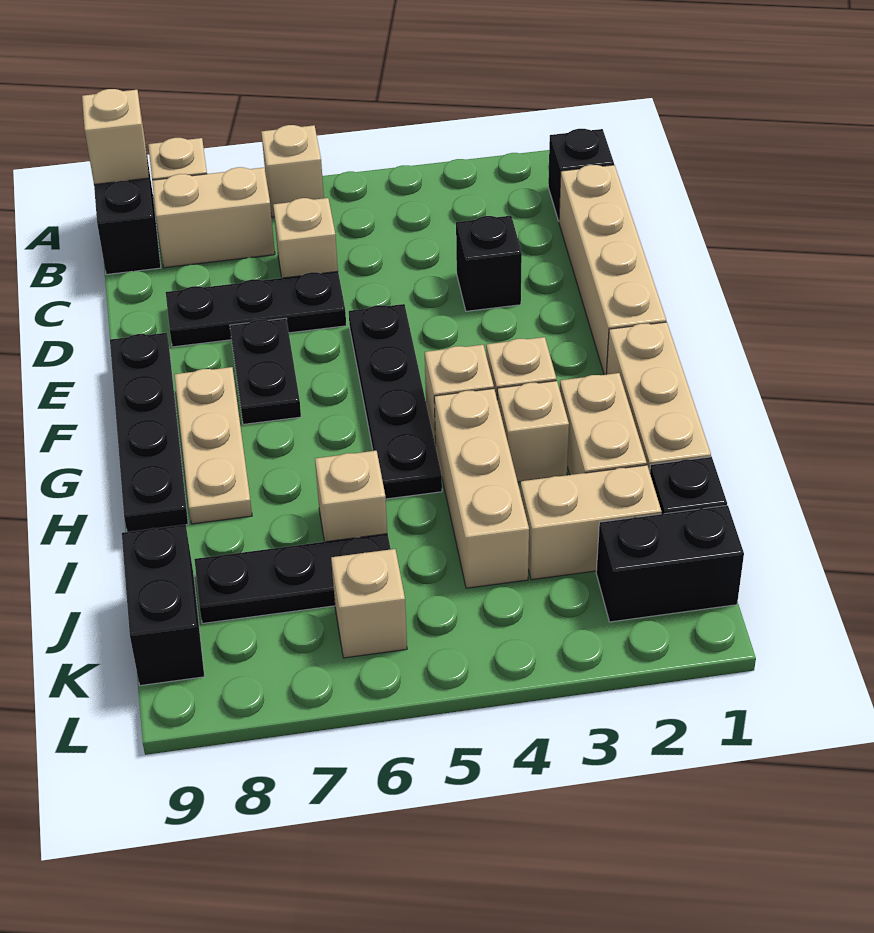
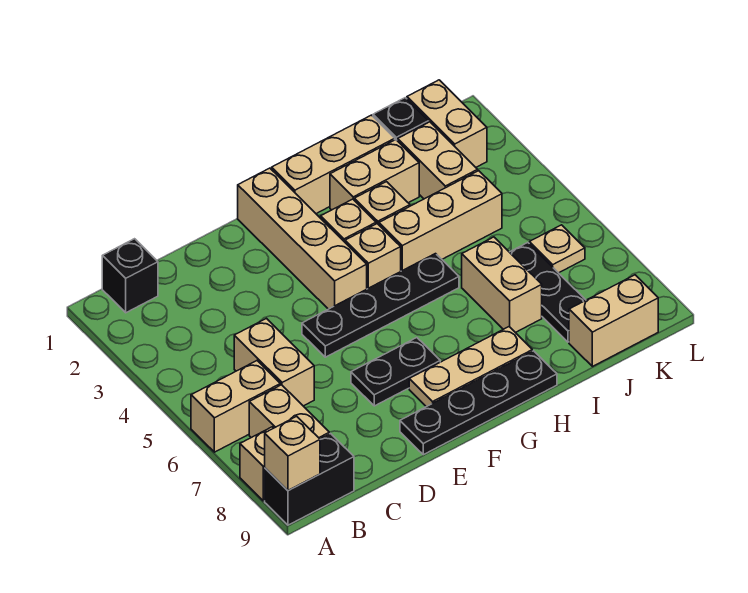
tan brick A6 level 1 -> tan brick A6:B6 level 1
tan brick C1:F1 level 1 -> tan brick F1:F4 level 1
tan brick C6 level 1 -> tan brick C5:C6 level 1
black brick D3 level 1 -> none
black plate D6:D8 level 1 -> none
tan brick I6 level 1 -> tan brick I6:I7 level 1
black brick J9:K9 level 1 -> tan brick J9:K9 level 1
black brick K1:K2 level 1 -> tan brick K1:K2 level 1
tan brick K6 level 1 -> tan plate K6 level 1

